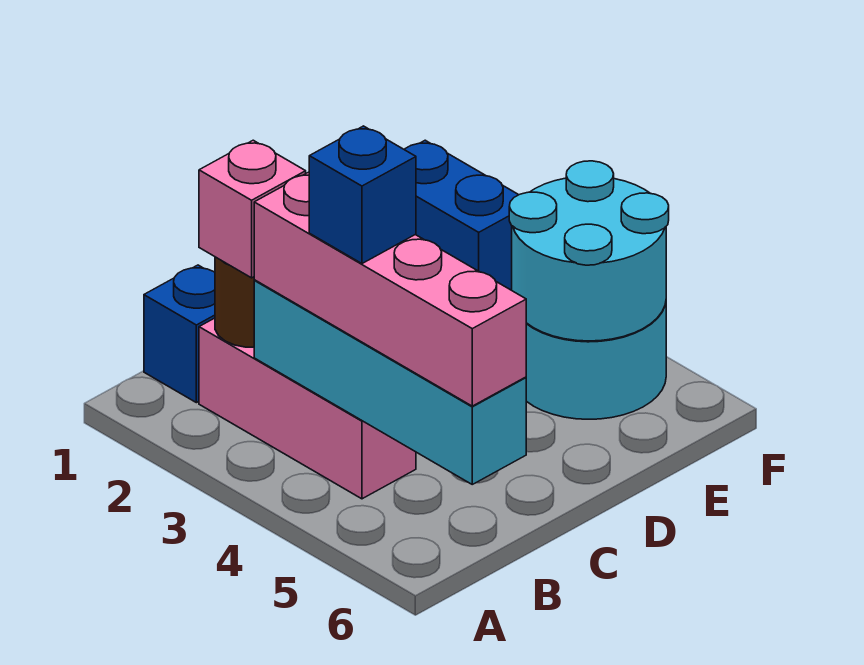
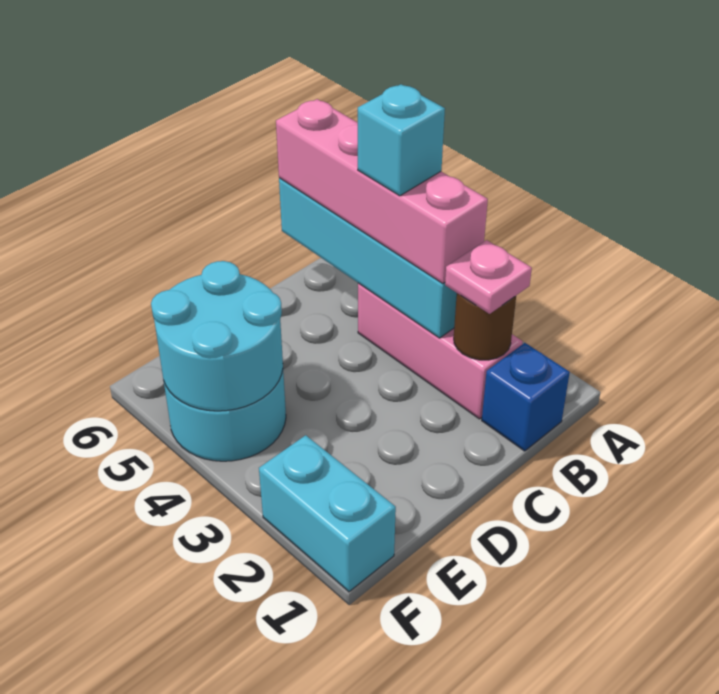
pink brick B2 level 3 -> pink plate B2 level 3
blue brick B4 level 4 -> cyan brick B4 level 4
blue brick F1:F2 level 1 -> cyan brick F1:F2 level 1

